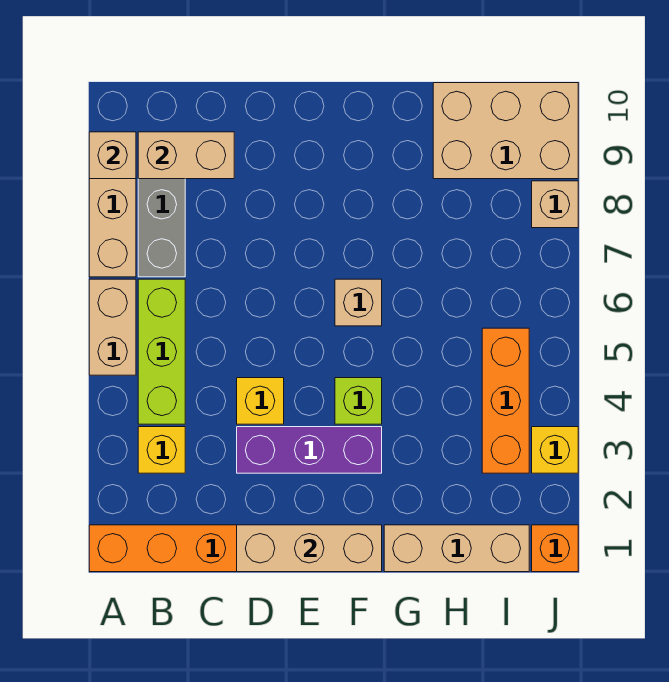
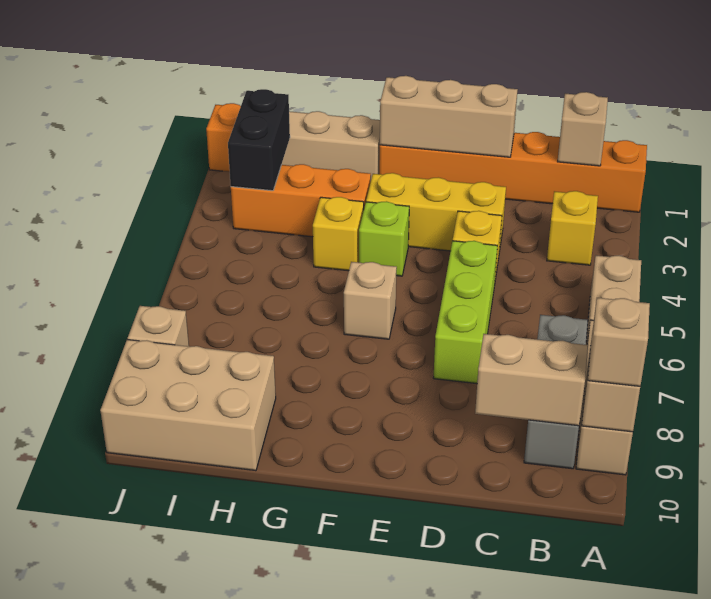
none -> tan brick A9 level 3
none -> tan brick B1 level 2
lime brick B4:B6 level 1 -> lime brick D5:D7 level 1
purple brick D3:F3 level 1 -> yellow brick D3:F3 level 1
none -> black brick I2:I3 level 2
orange brick I3:I5 level 1 -> orange brick G3:I3 level 1
yellow brick J3 level 1 -> yellow brick G4 level 1

